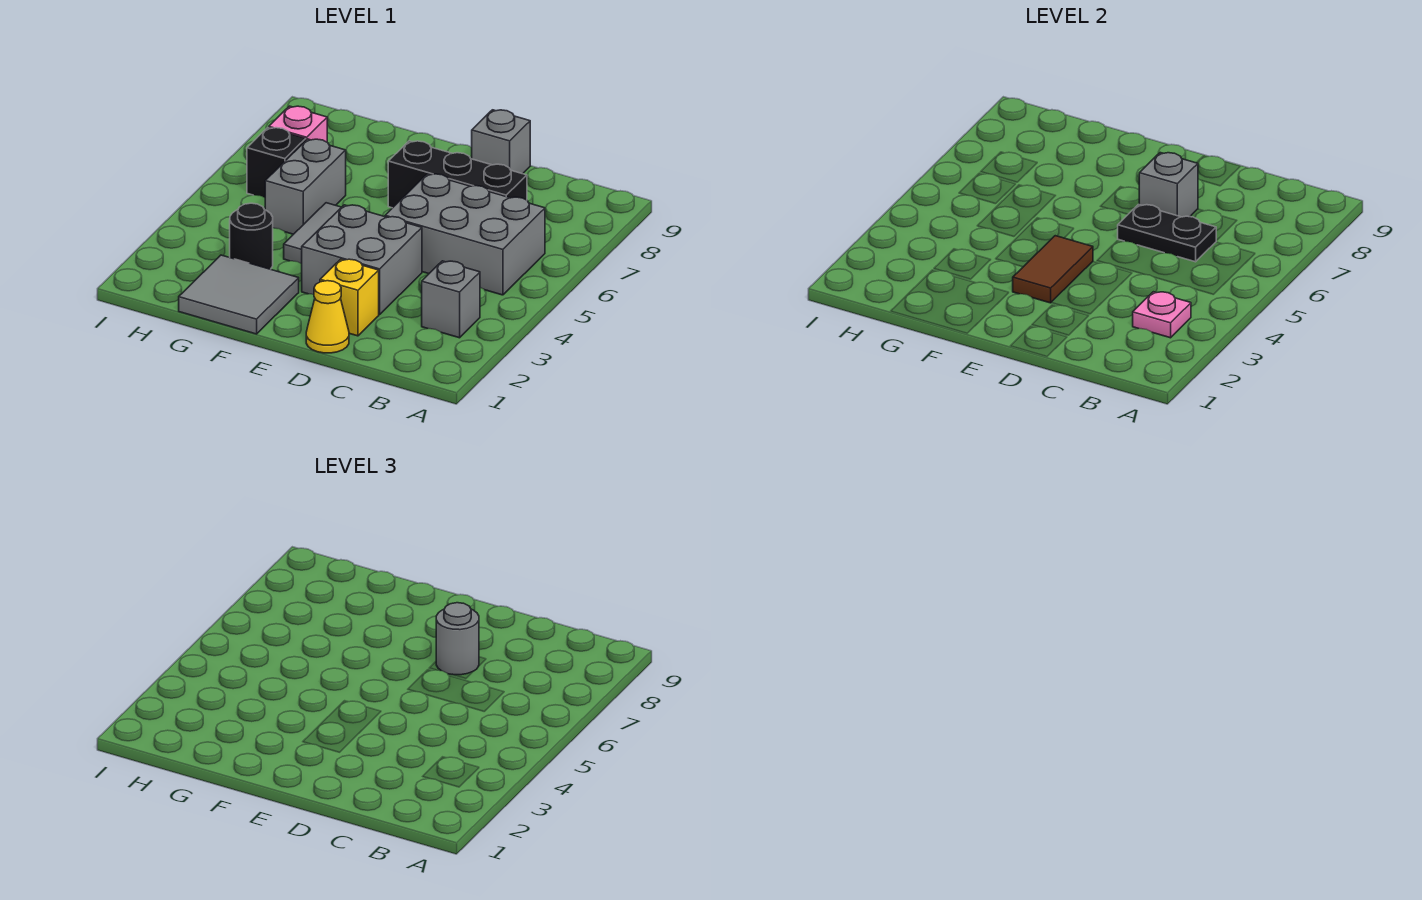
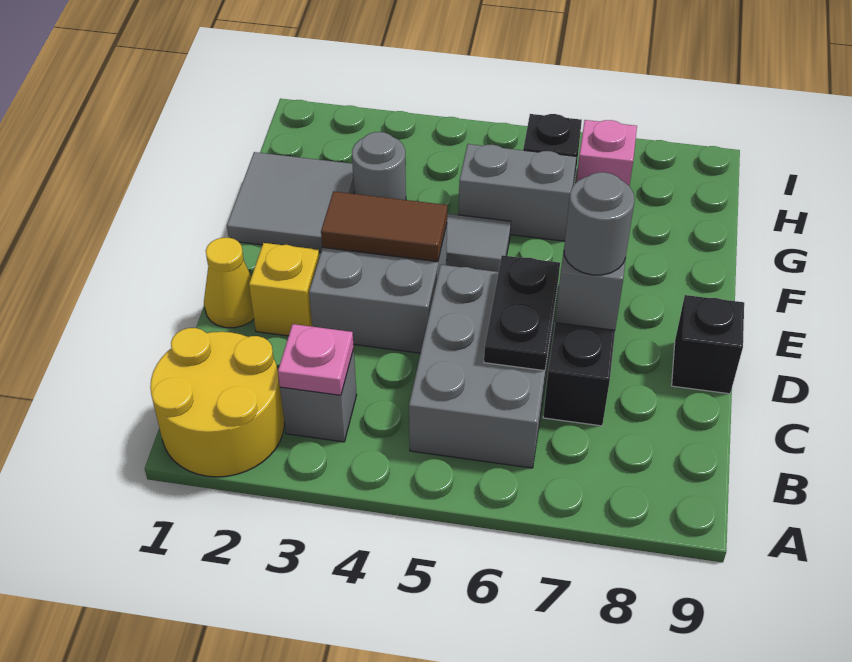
none -> yellow round brick A1:B2 level 1
grey brick D9 level 1 -> black brick D9 level 1
black round brick G3 level 1 -> grey round brick G3 level 1

